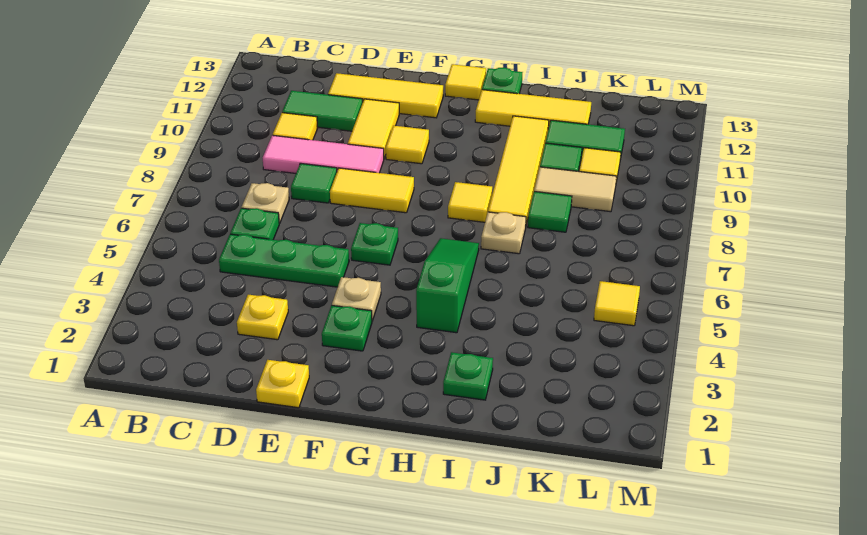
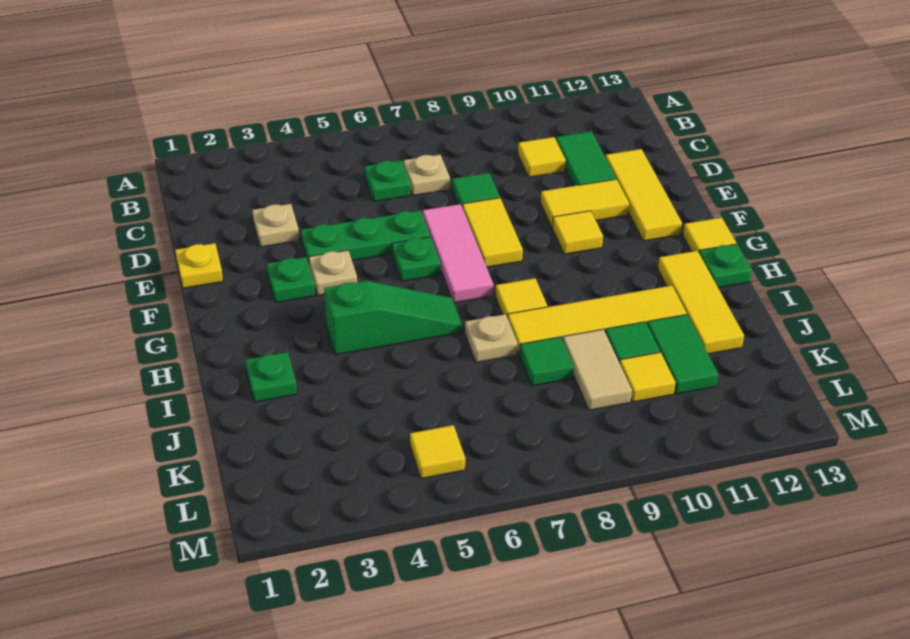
green plate C5:E5 level 1 -> green plate E4:E6 level 1
pink tile C9:E9 level 1 -> pink tile E7:G7 level 1
yellow plate D3 level 1 -> tan plate D3 level 1

